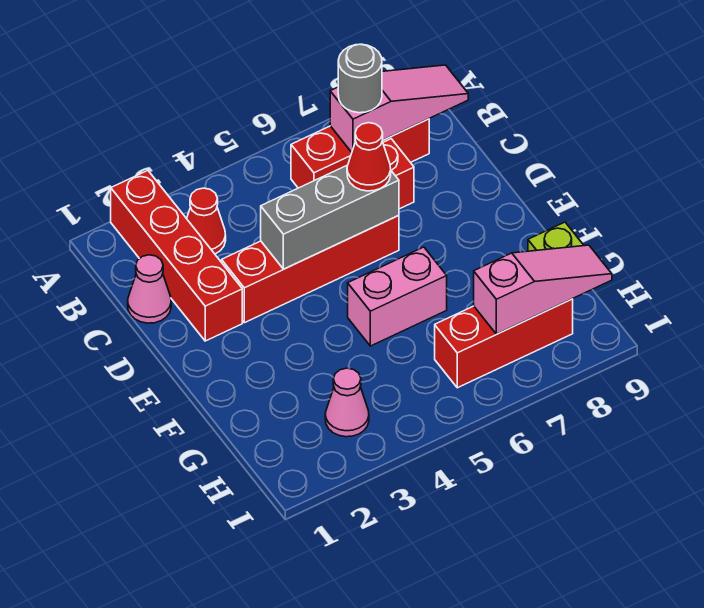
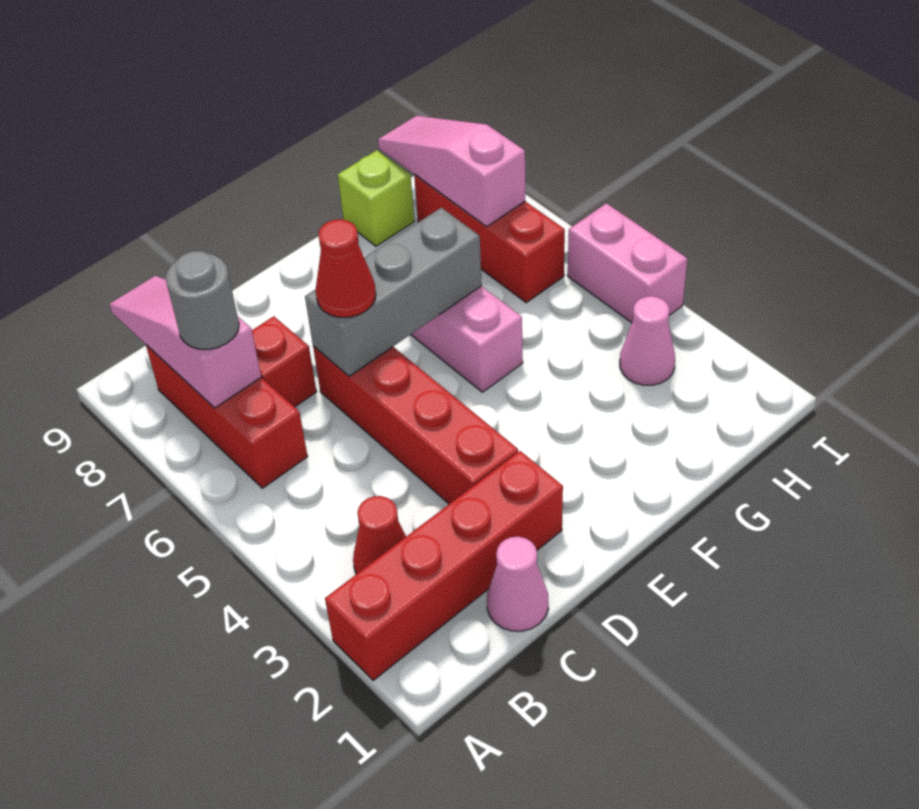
grey brick D4:D6 level 2 -> grey brick D6:F6 level 2
none -> pink brick I4:I5 level 1

